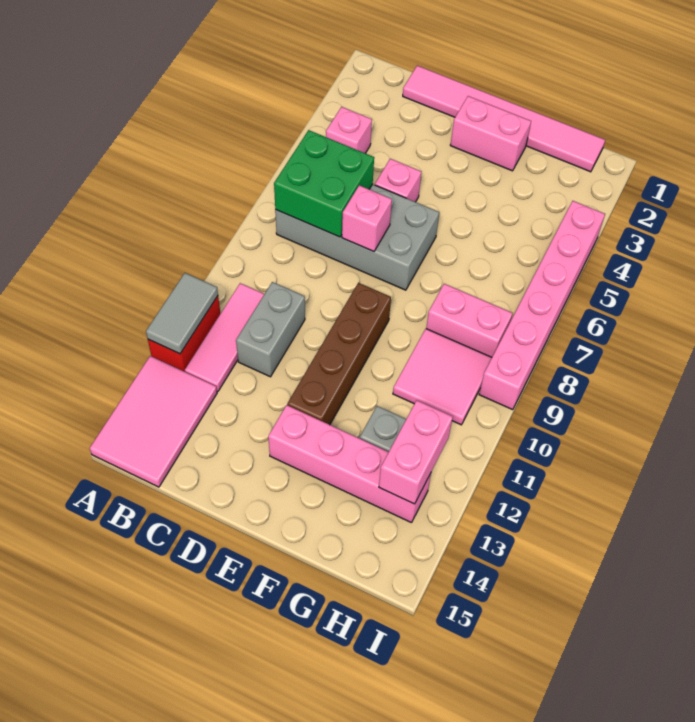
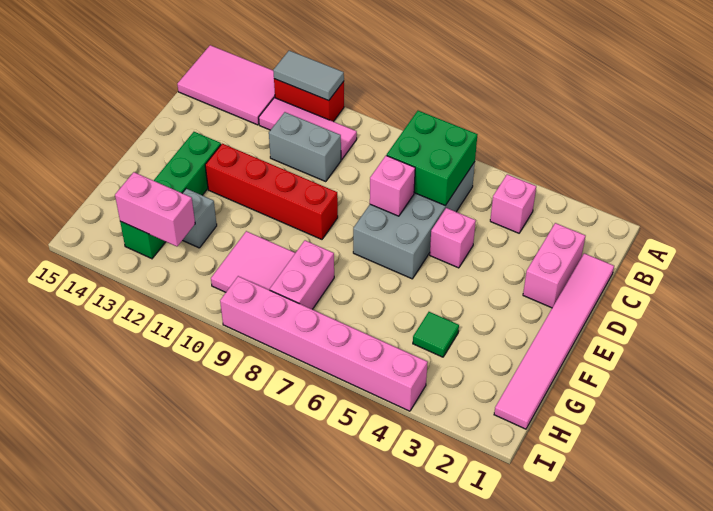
pink brick E2:F2 level 1 -> pink brick C2:D2 level 1
brown brick E9:E12 level 1 -> red brick E9:E12 level 1
pink brick E13:H13 level 1 -> green brick E13:H13 level 1
none -> green tile G4 level 1

